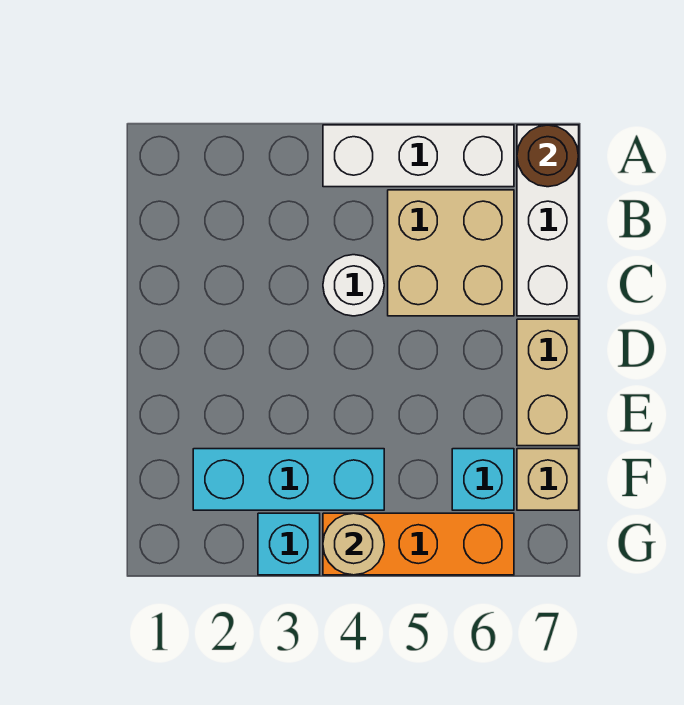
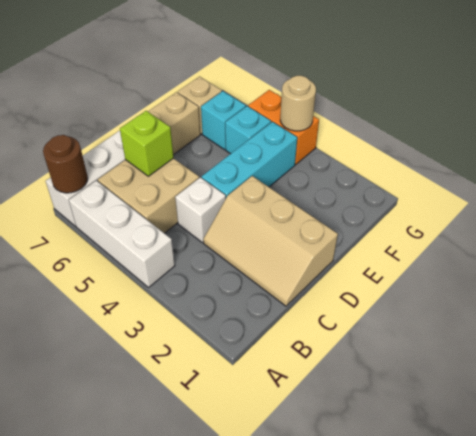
none -> tan slope C1:D3 level 1 top D
white round brick C4 level 1 -> white brick C4 level 1
none -> lime brick C6 level 2
cyan brick F2:F4 level 1 -> cyan brick D4:F4 level 1
cyan brick G3 level 1 -> cyan brick F5 level 1
orange brick G4:G6 level 1 -> orange brick G4:G5 level 1

